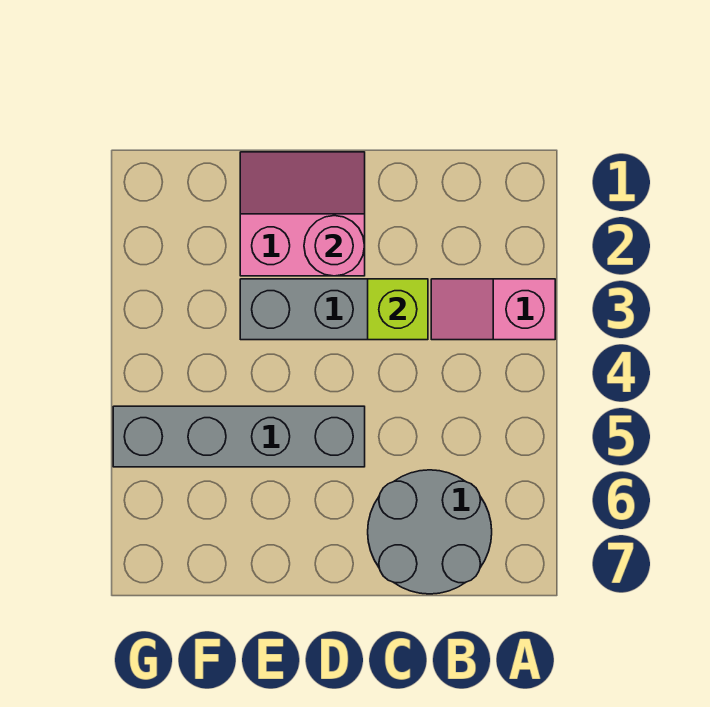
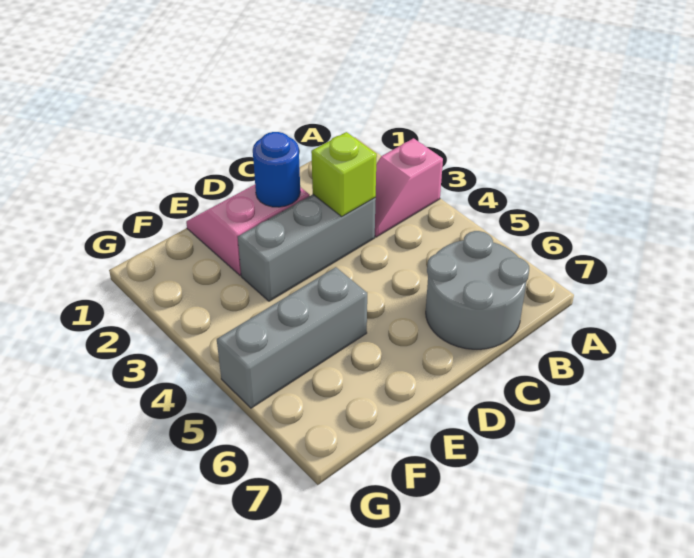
pink round brick D2 level 2 -> blue round brick D2 level 2
grey brick D5:G5 level 1 -> grey brick E5:G5 level 1

